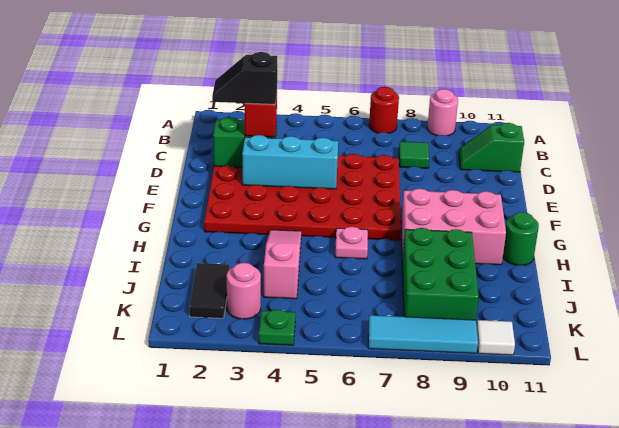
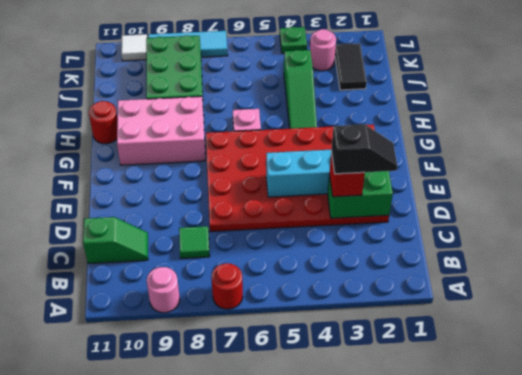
pink slope H4:J4 level 1 top J -> green slope H4:J4 level 1 top J
green round brick H11 level 1 -> red round brick H11 level 1

